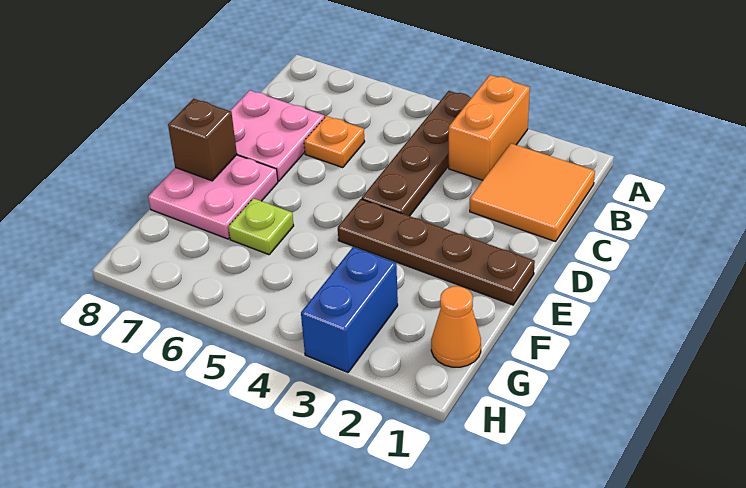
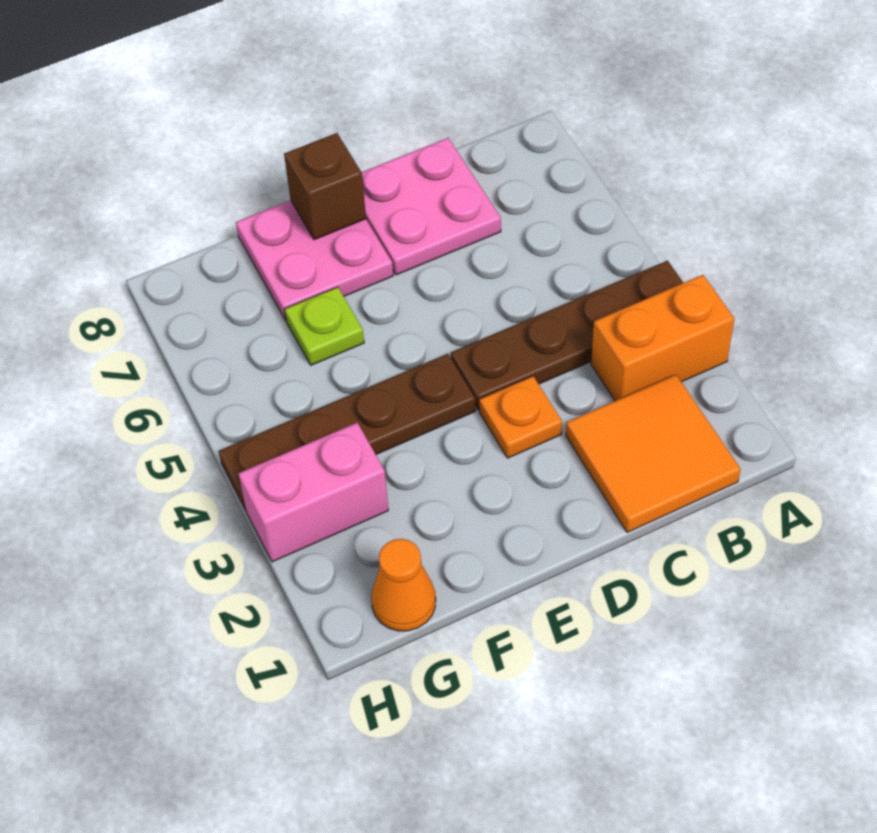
orange plate C6 level 1 -> orange plate D3 level 1
brown plate E1:E4 level 1 -> brown plate E4:H4 level 1
blue brick G3:H3 level 1 -> pink brick G3:H3 level 1

